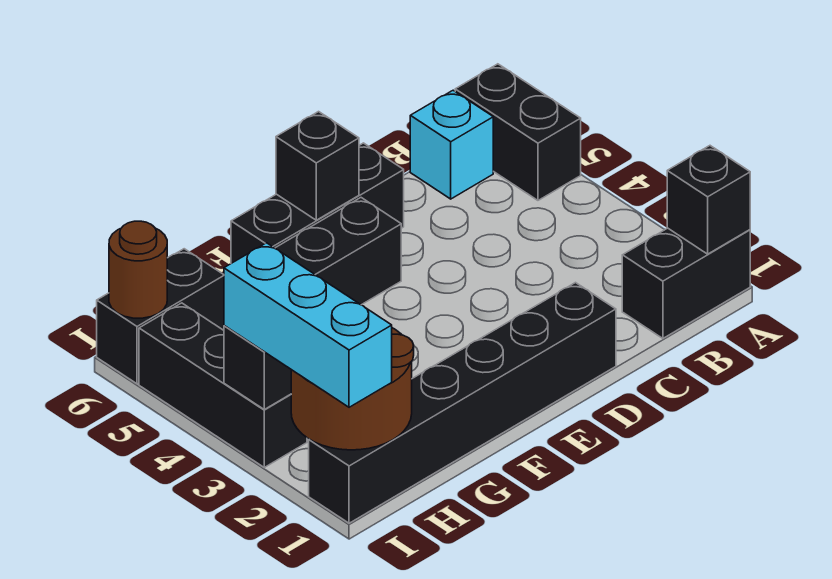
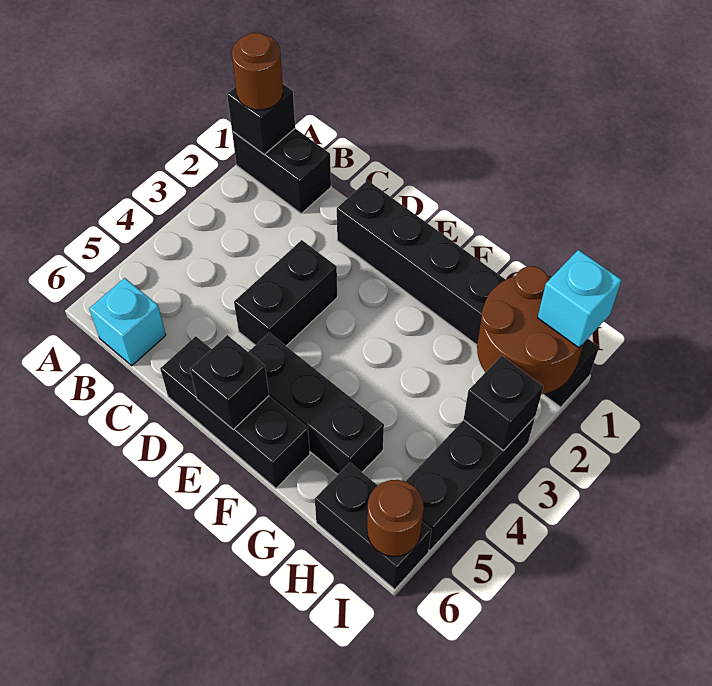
none -> brown round brick A1 level 3
black brick A5:A6 level 1 -> black brick D3:D4 level 1
cyan brick I1:I3 level 3 -> cyan brick I1 level 3

